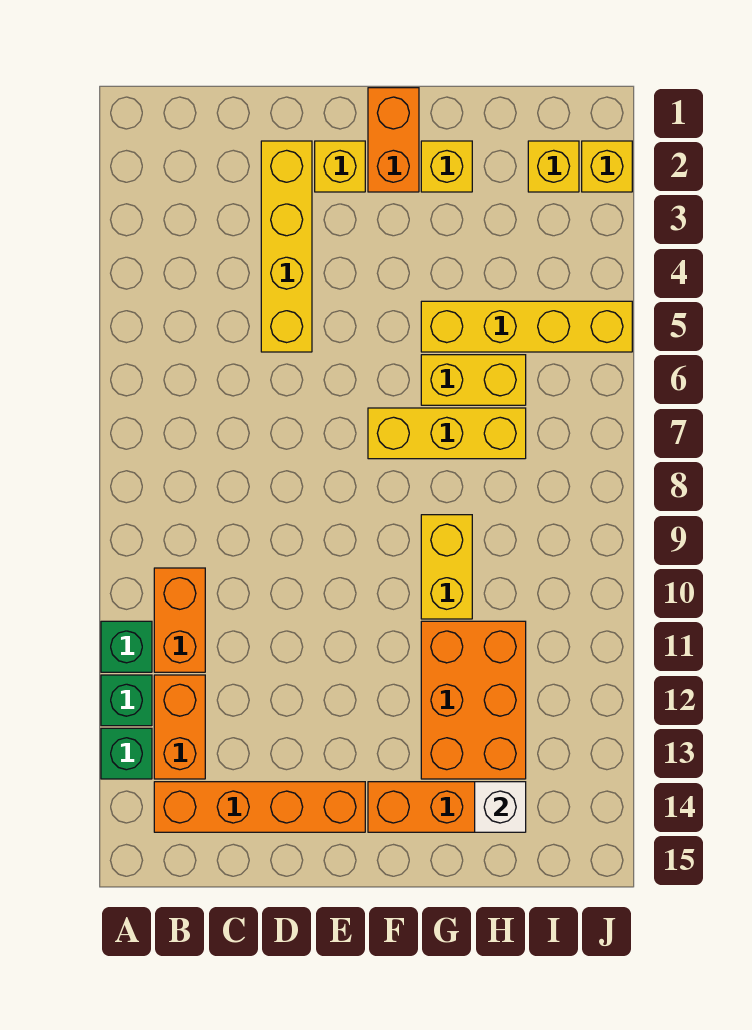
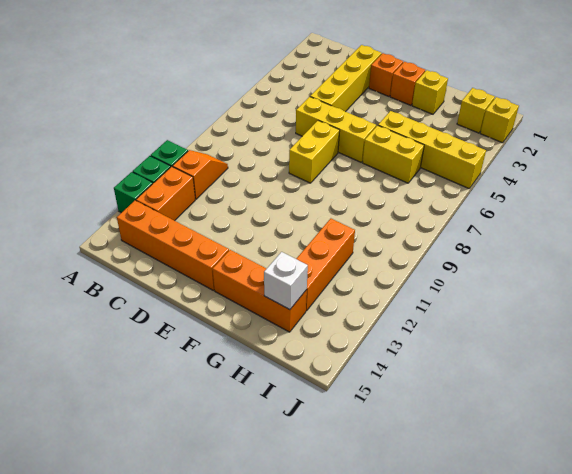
orange brick B10:B11 level 1 -> orange slope B10:B11 level 1 top 11
yellow brick E2 level 1 -> orange brick E2 level 1
orange brick F1:F2 level 1 -> orange brick F2 level 1
yellow brick F7:H7 level 1 -> yellow brick D6:F6 level 1
yellow brick G9:G10 level 1 -> yellow brick E7:E8 level 1
orange brick G11:H13 level 1 -> orange brick H11:H13 level 1

